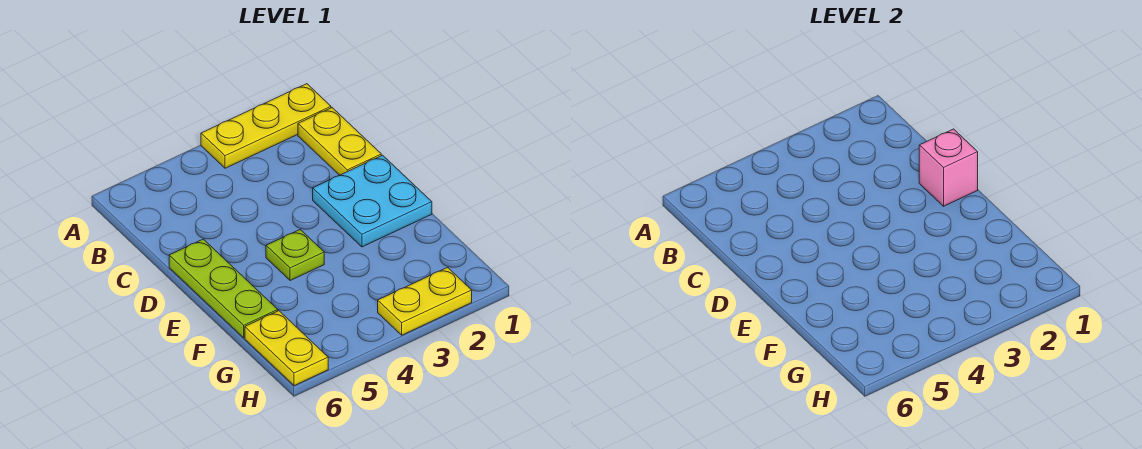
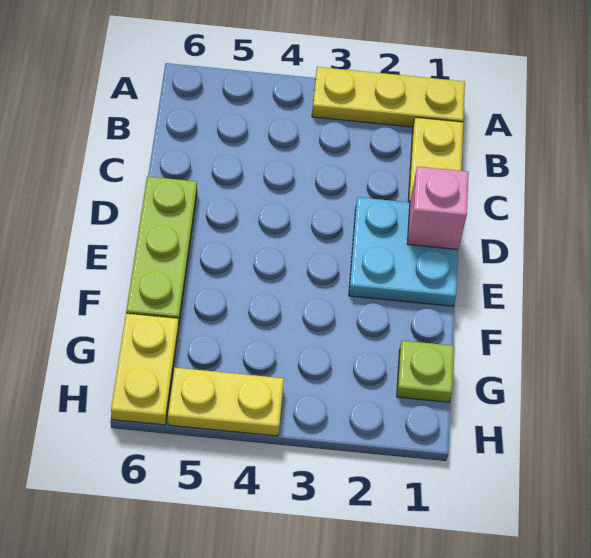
lime plate E4 level 1 -> lime plate G1 level 1
yellow plate H2:H3 level 1 -> yellow plate H4:H5 level 1

